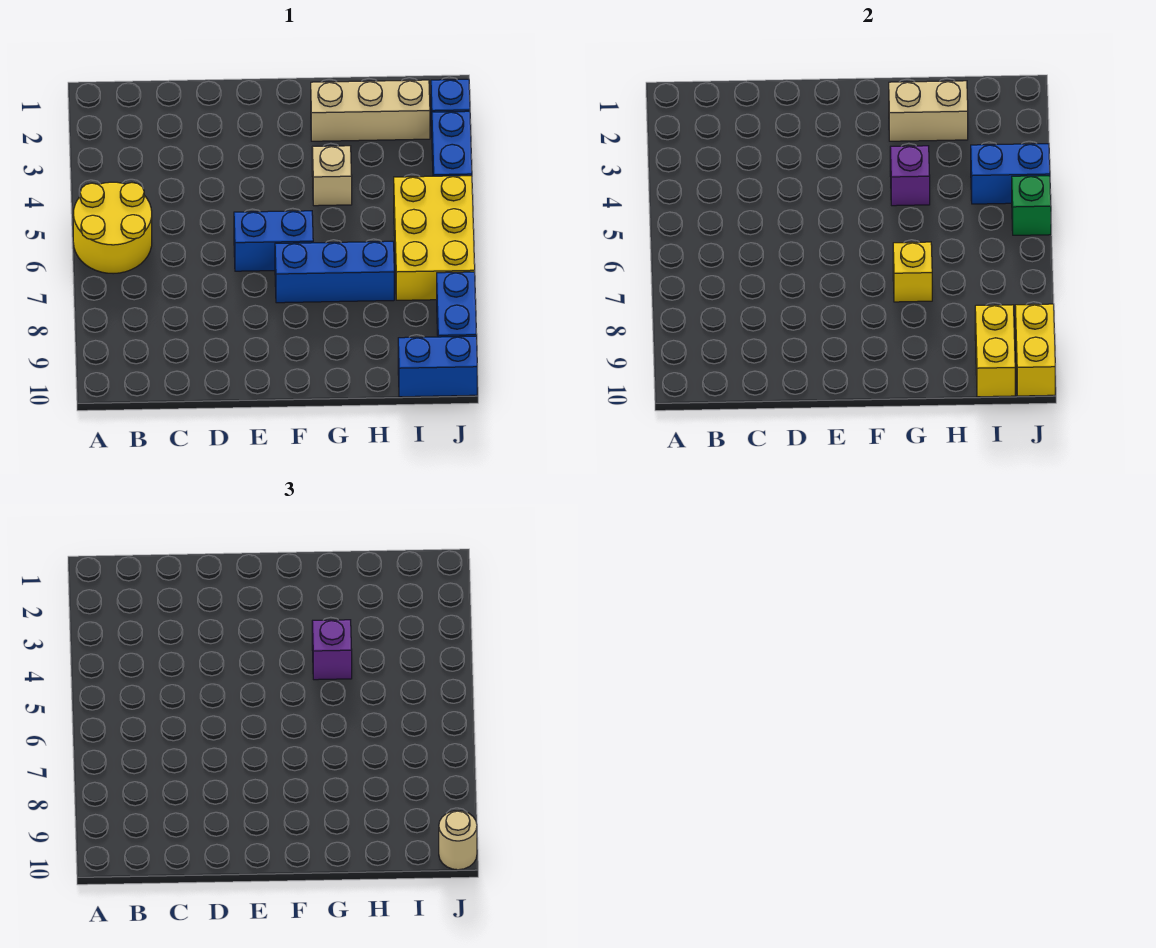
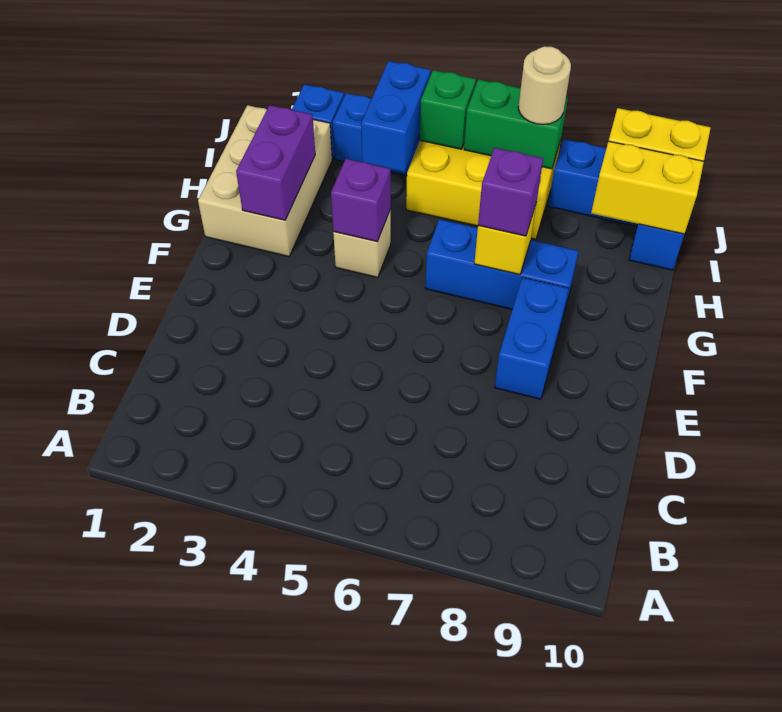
yellow round brick A5:B6 level 1 -> none
blue brick E6:F6 level 1 -> blue brick E8:F8 level 1
blue brick F7:H7 level 1 -> blue brick G6:G8 level 1
tan brick G2:I2 level 1 -> tan brick G1:I2 level 1
tan brick G2:H2 level 2 -> purple brick G2:H2 level 2
purple brick G4 level 3 -> purple brick G7 level 3
none -> green brick J6:J7 level 2
tan round brick J10 level 3 -> tan round brick J7 level 3

